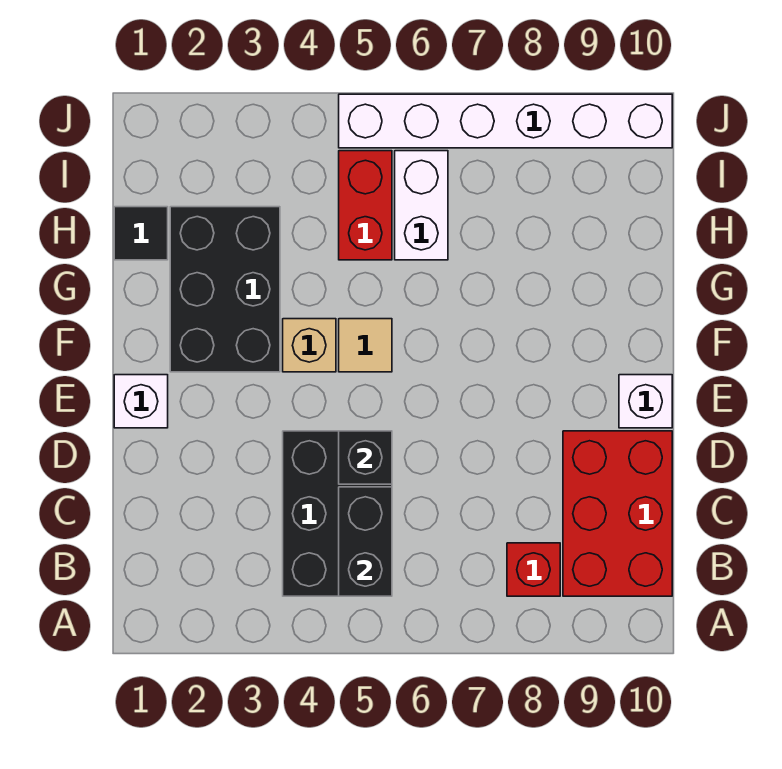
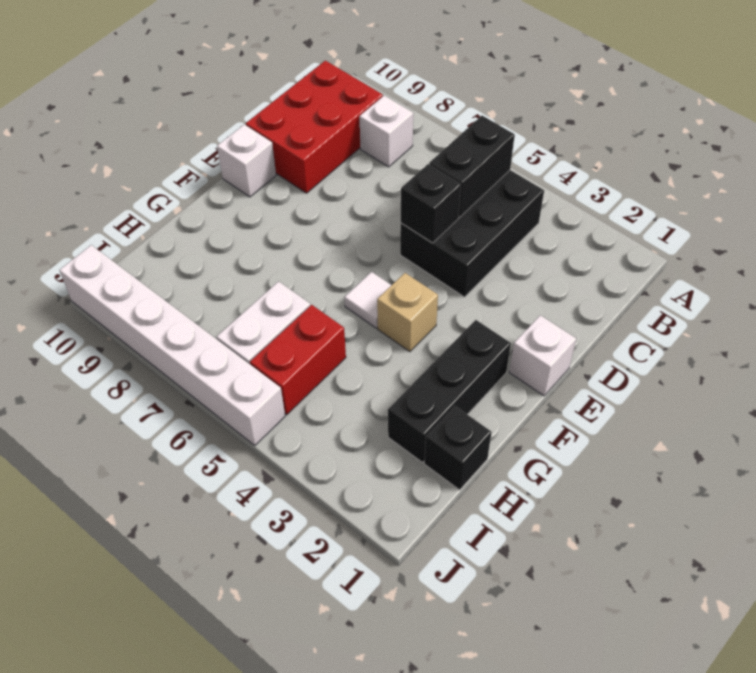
red brick B8 level 1 -> white brick B8 level 1
black brick F2:H3 level 1 -> black brick F2:H2 level 1
tan tile F5 level 1 -> white tile F5 level 1
black tile H1 level 1 -> black brick H1 level 1

